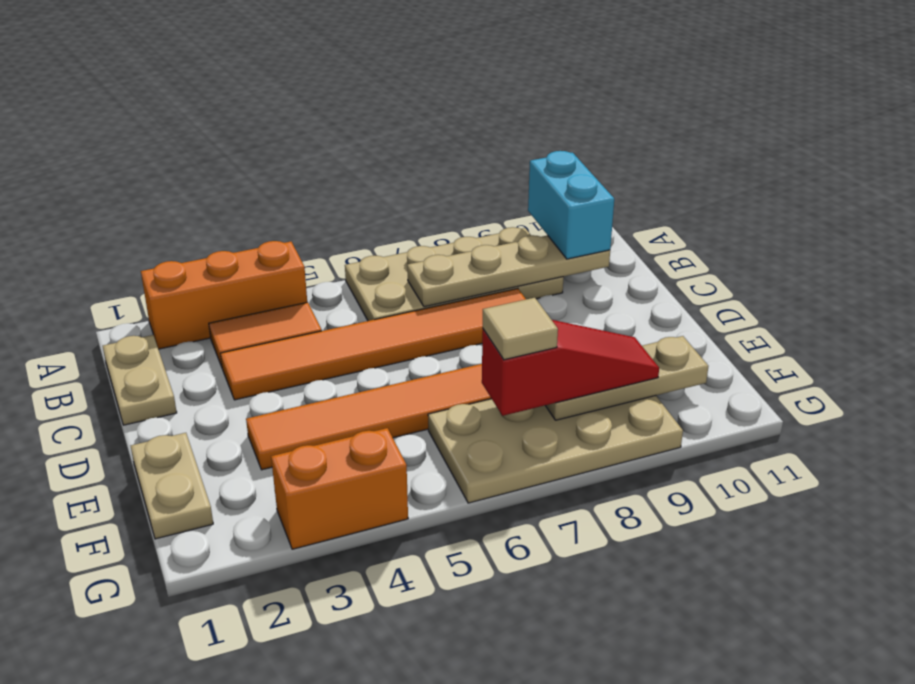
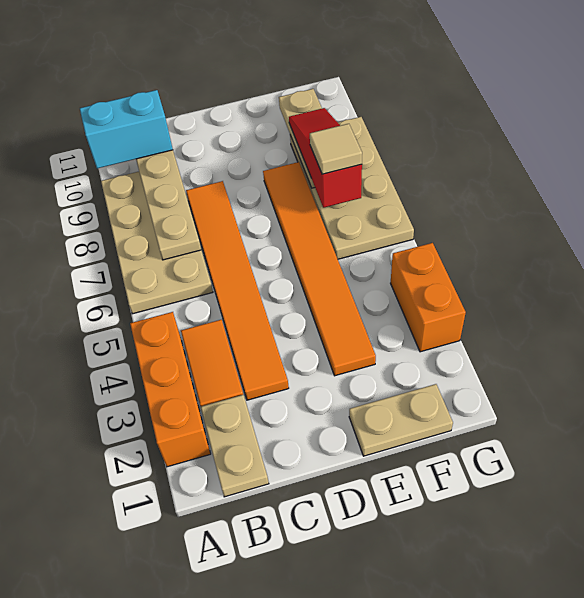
tan plate B1:C1 level 1 -> tan plate B1:B2 level 1

